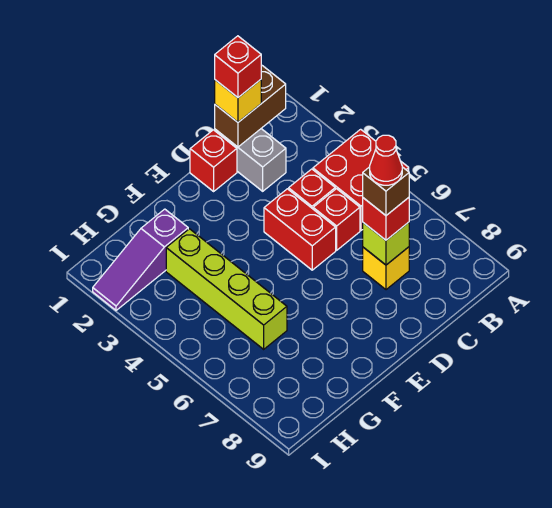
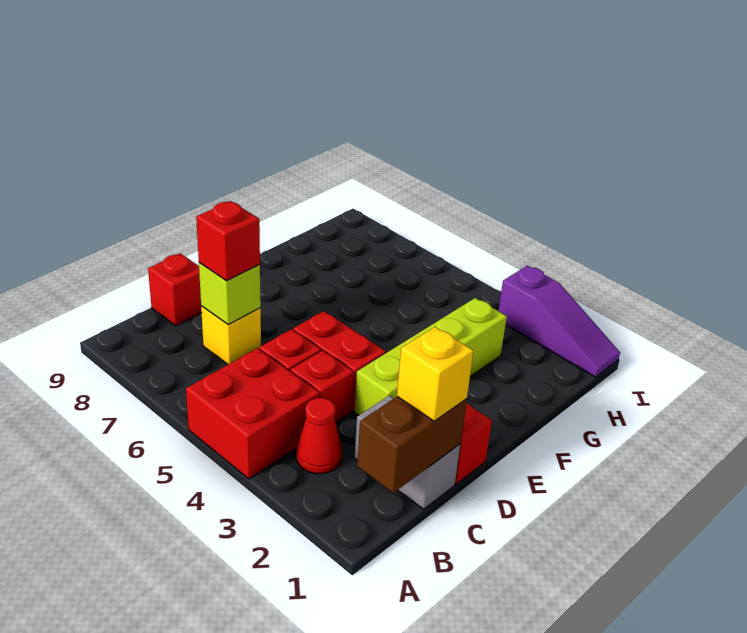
red brick C1 level 4 -> red brick C9 level 1
brown brick C7 level 4 -> none
red cone C7 level 5 -> red cone B3 level 1
purple slope G2:I2 level 1 top G -> purple slope I1:I3 level 1 top 3
lime brick G3:G6 level 1 -> lime brick D3:G3 level 1

